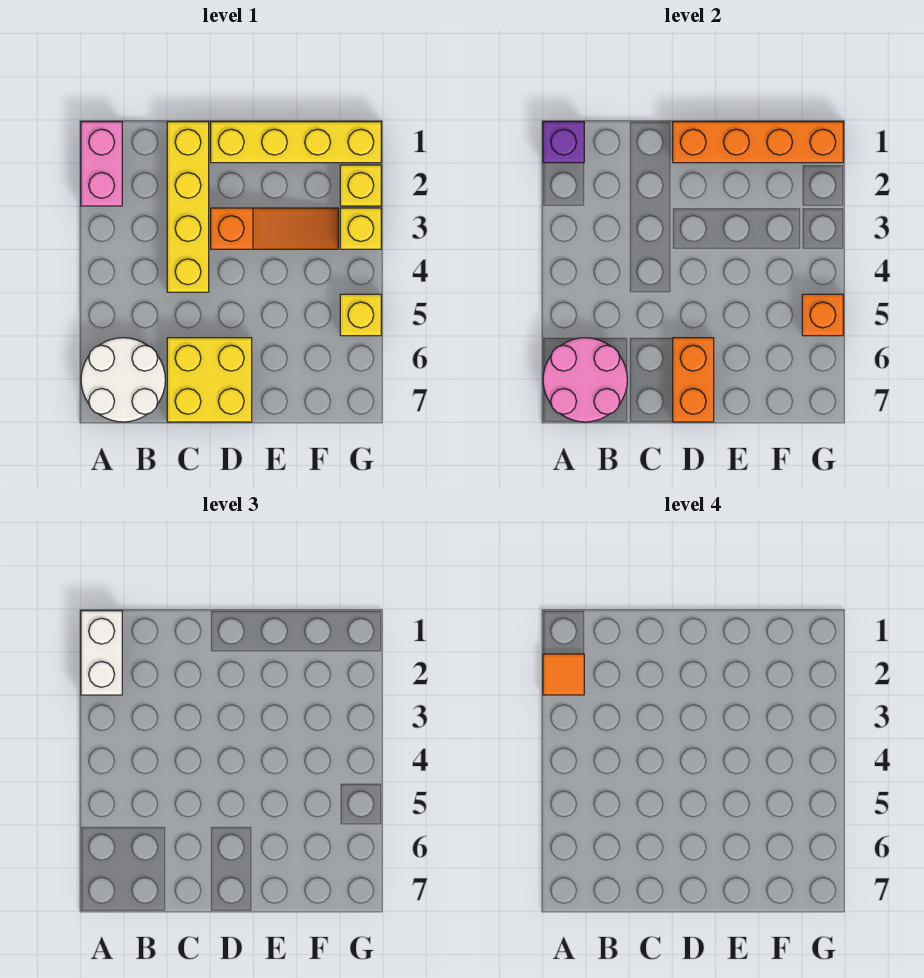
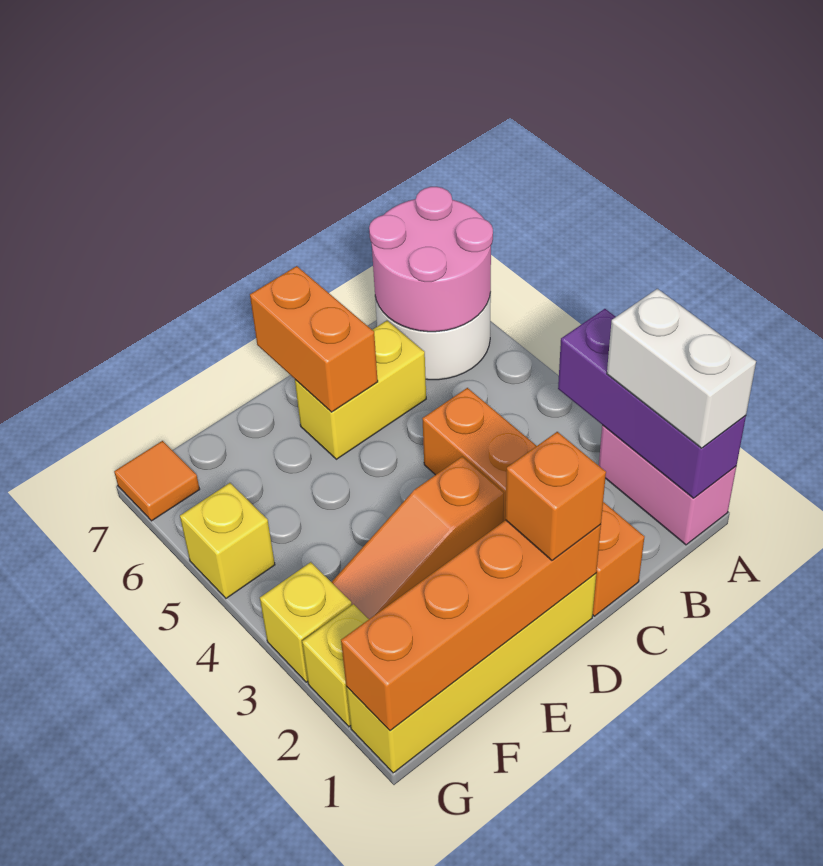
purple brick A1 level 2 -> purple brick A1:A3 level 2
orange tile A2 level 4 -> orange tile G7 level 1
yellow brick C1:C4 level 1 -> orange brick C1:C4 level 1
yellow brick C6:D7 level 1 -> yellow brick C6:D6 level 1
orange brick G5 level 2 -> orange brick D1 level 3

